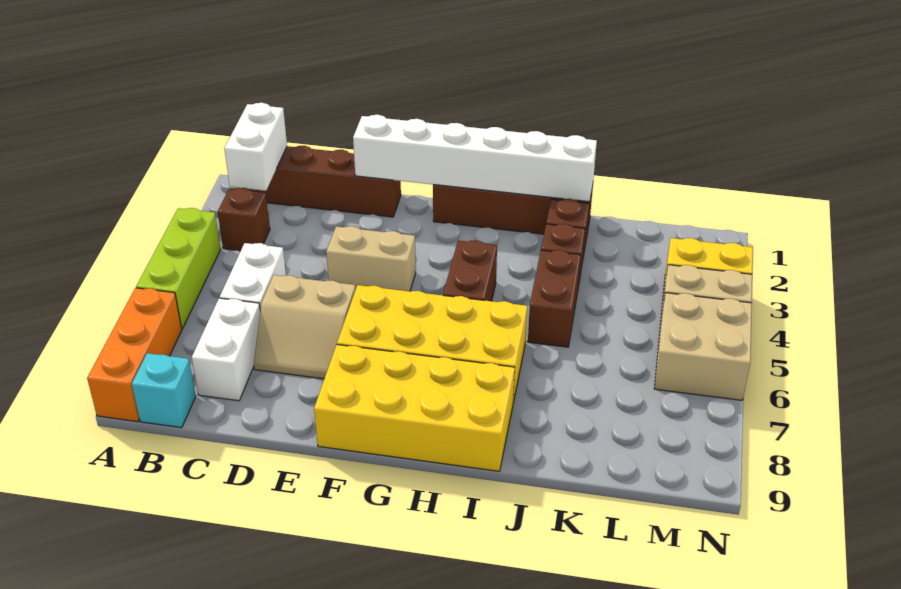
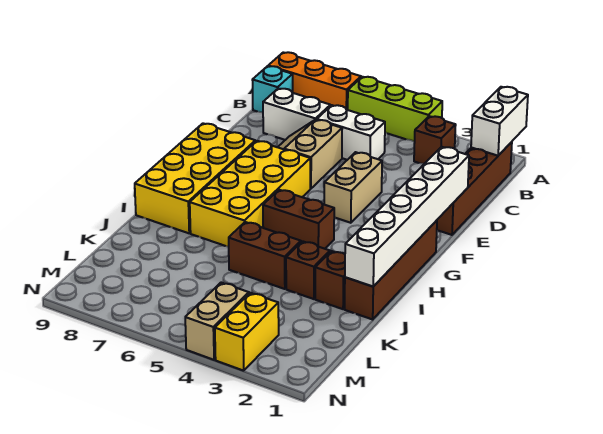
white brick B1:B2 level 2 -> white brick A1:B1 level 2
tan brick M5:N6 level 1 -> none

